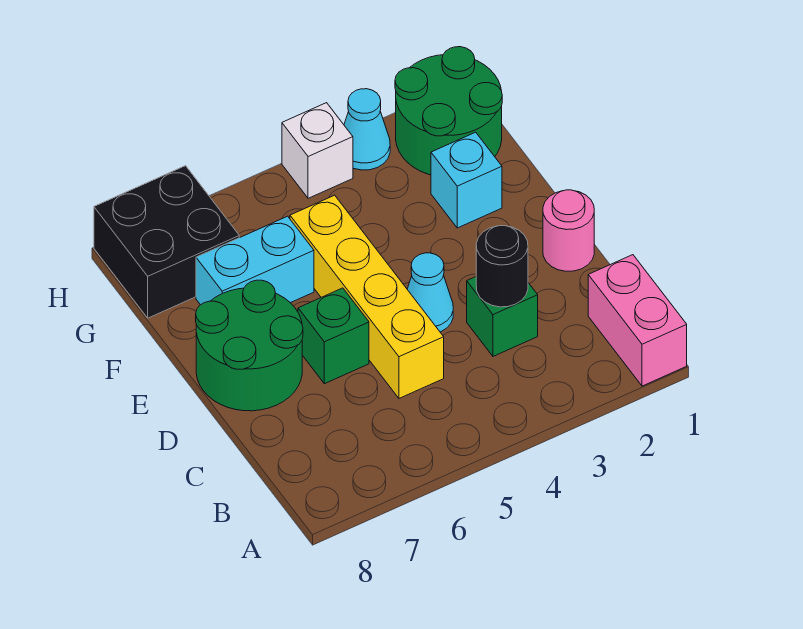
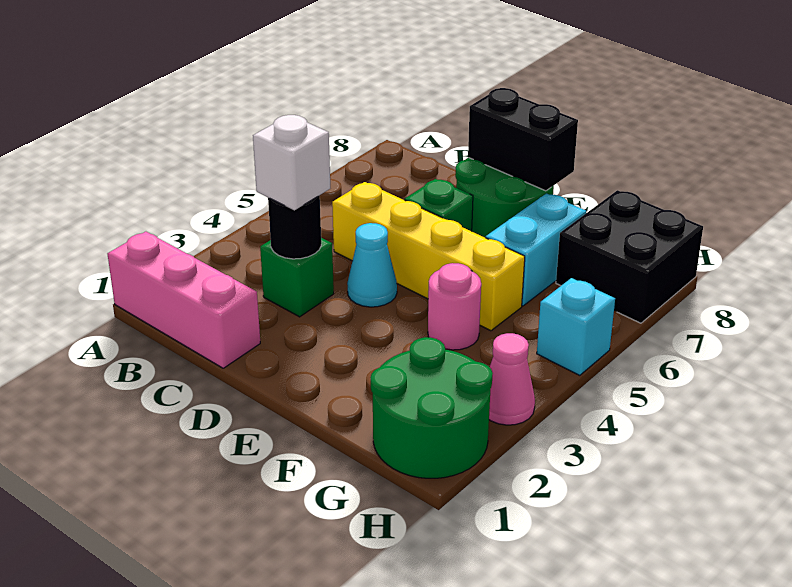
pink brick A1:B1 level 1 -> pink brick A1:C1 level 1
pink round brick D1 level 1 -> pink round brick F4 level 1
none -> black brick D8:E8 level 2
cyan brick F2 level 1 -> cyan brick H5 level 1
cyan cone H3 level 1 -> pink cone H3 level 1
white brick H4 level 1 -> white brick C3 level 3

